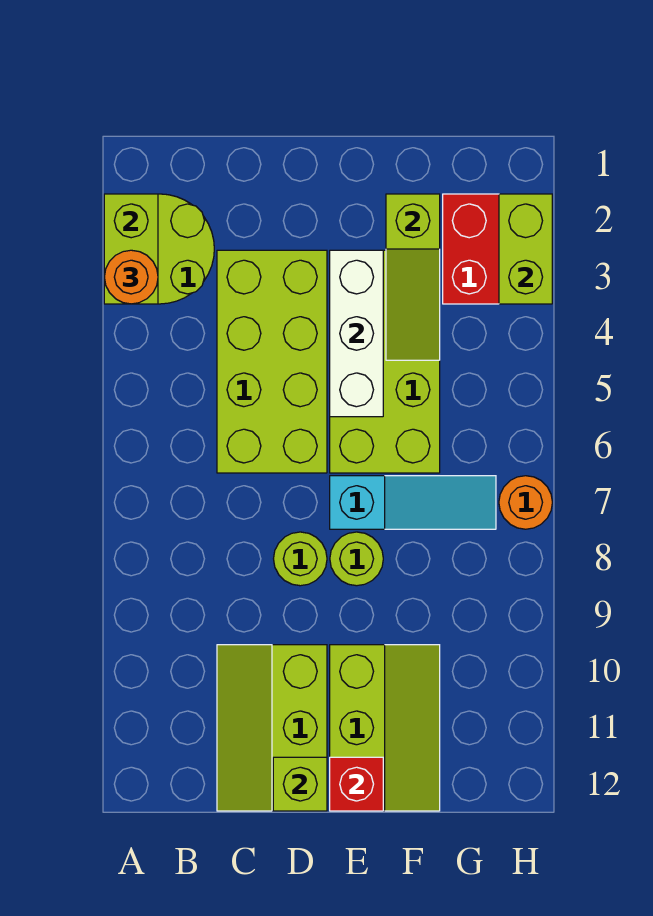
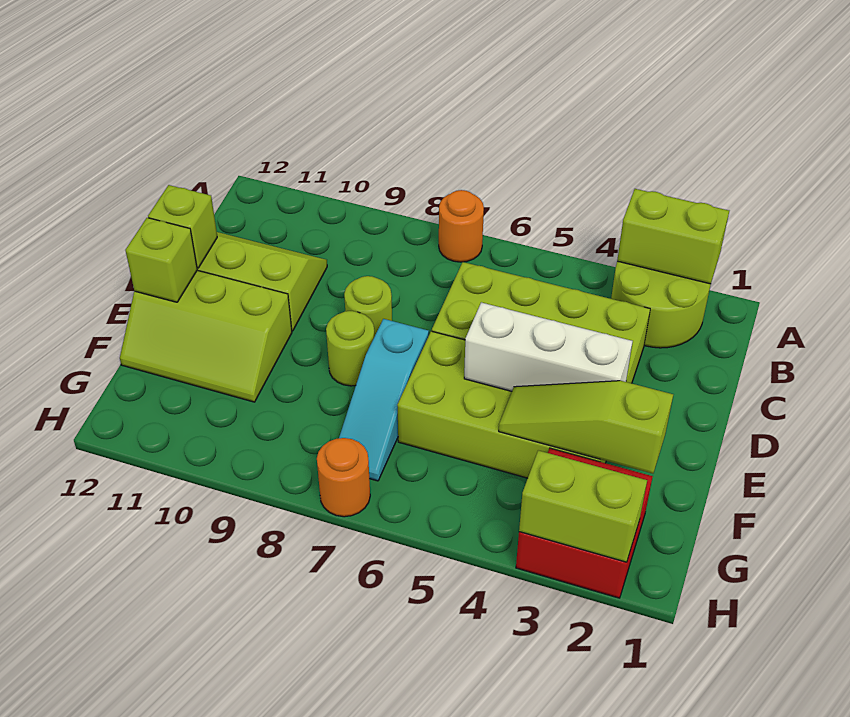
orange round brick A3 level 3 -> orange round brick A7 level 1
red brick E12 level 2 -> lime brick E12 level 2

